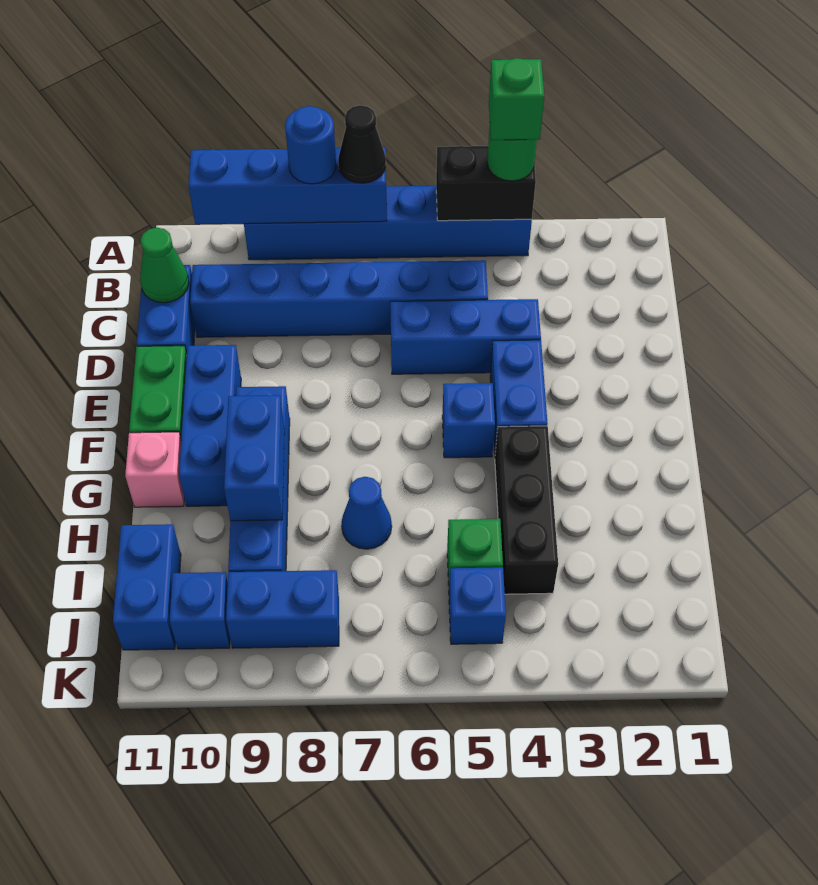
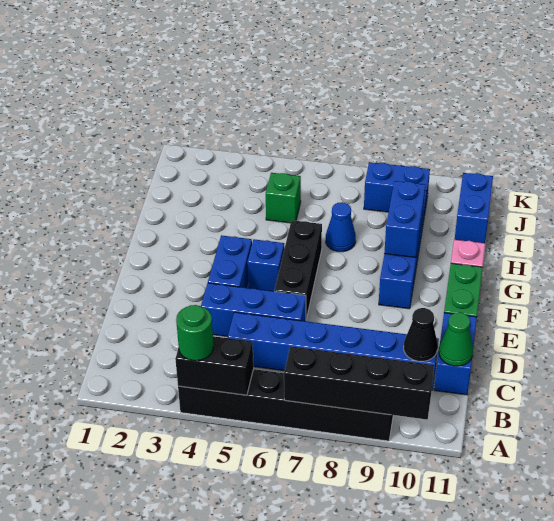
blue brick A4:A9 level 1 -> black brick A4:A9 level 1
green brick A4 level 4 -> none
blue brick A7:A10 level 2 -> black brick A7:A10 level 2
black cone A7 level 3 -> black cone C10 level 2
blue round brick A8 level 3 -> none
blue brick E10:G10 level 1 -> none
black brick G4:I4 level 1 -> black brick E6:G6 level 1
blue brick J5 level 1 -> none
blue brick J10 level 1 -> none

